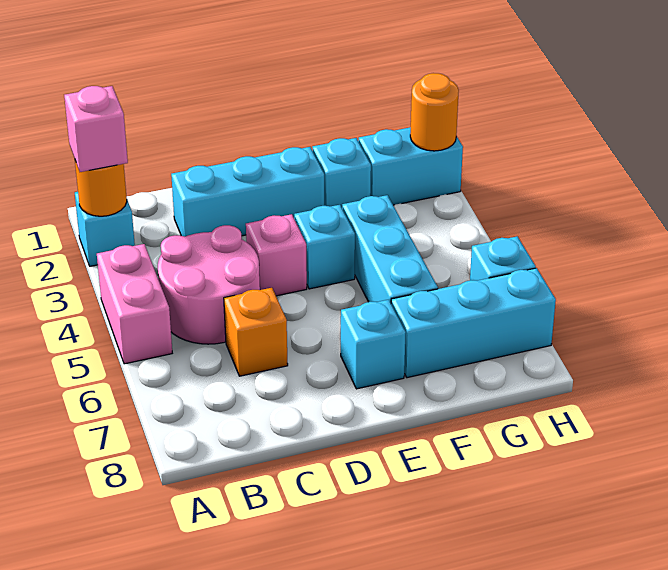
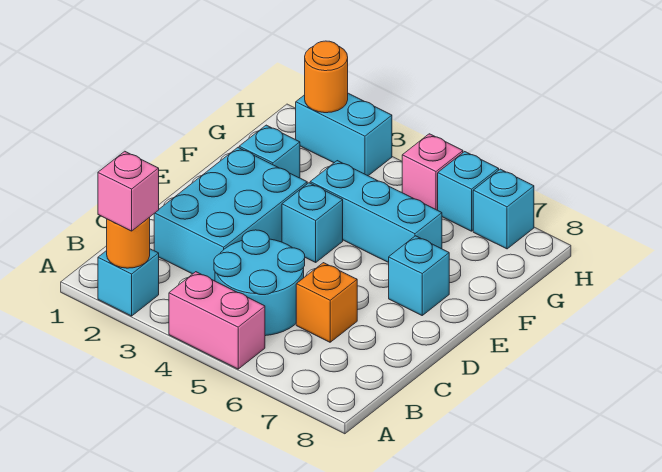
pink round brick B4:C5 level 1 -> cyan round brick B4:C5 level 1
cyan brick C2:E2 level 1 -> cyan brick C2:E3 level 1
pink brick D4 level 1 -> pink brick H5 level 1
cyan brick F7:H7 level 1 -> cyan brick H7 level 1
cyan brick G2:H2 level 1 -> cyan brick H2:H3 level 1

